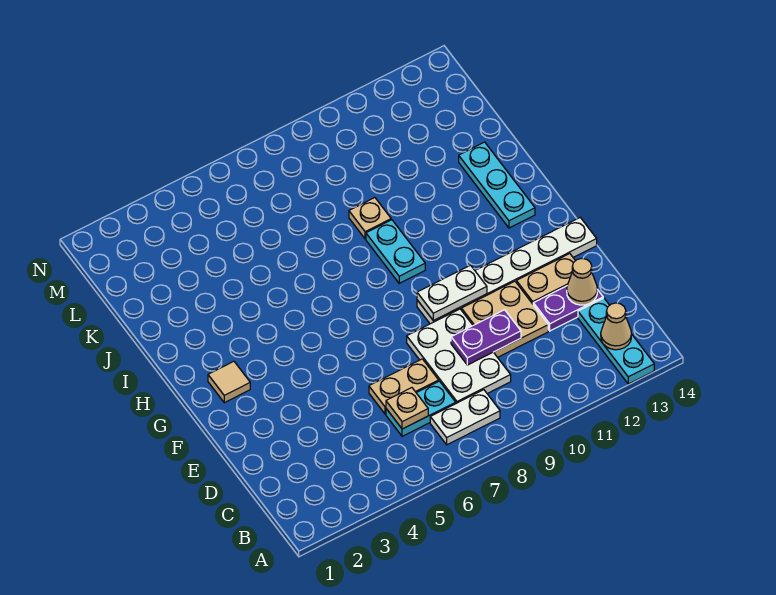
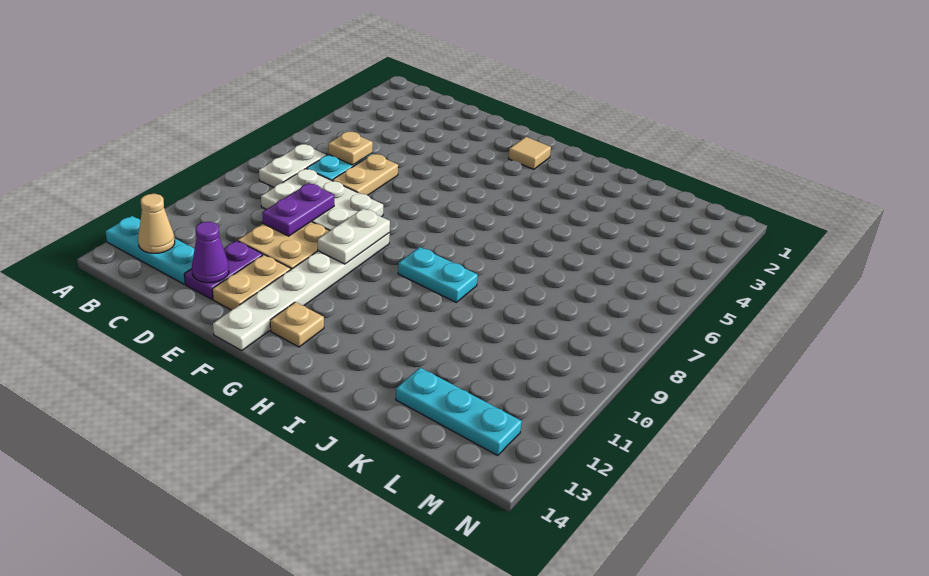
tan cone D13 level 2 -> purple cone D13 level 2
cyan plate H13:J13 level 1 -> cyan plate K13:M13 level 1
tan plate J9 level 1 -> tan plate G13 level 1

